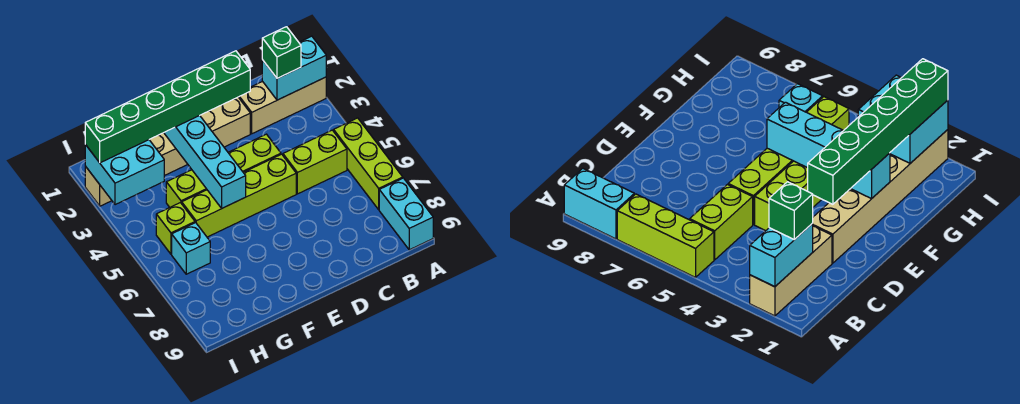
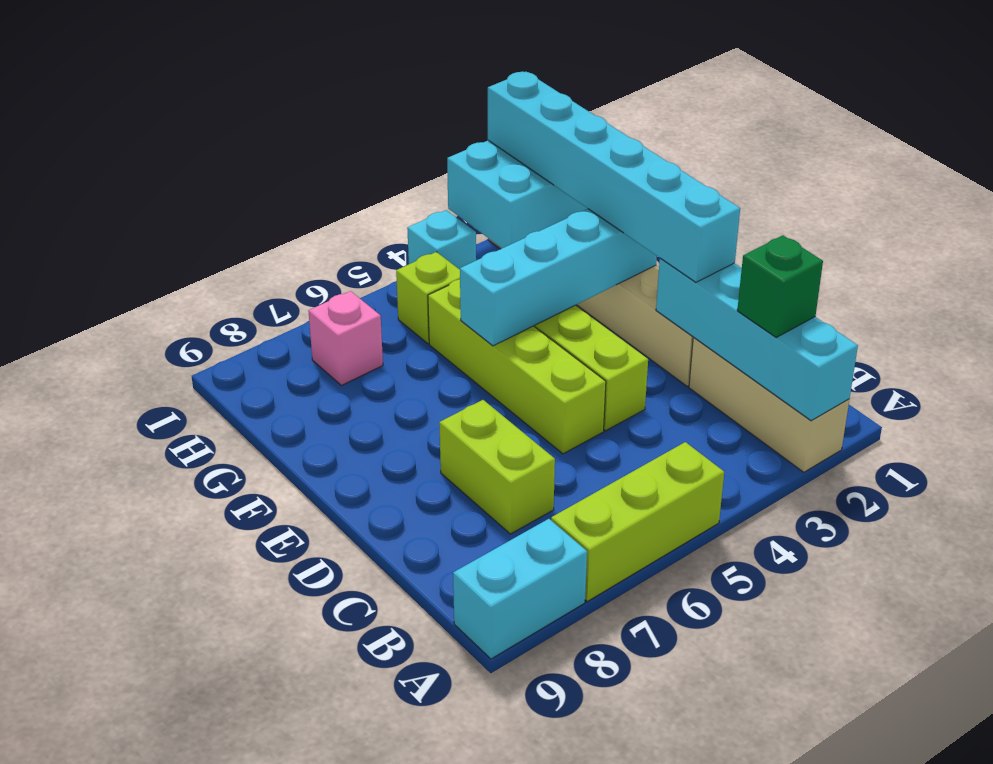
cyan brick A2:B2 level 2 -> cyan brick A2:D2 level 2
lime brick B5:C5 level 1 -> lime brick C7:D7 level 1
green brick D2:I2 level 3 -> cyan brick D2:I2 level 3
cyan brick H6 level 1 -> cyan brick I4 level 1
none -> pink brick H7 level 1

